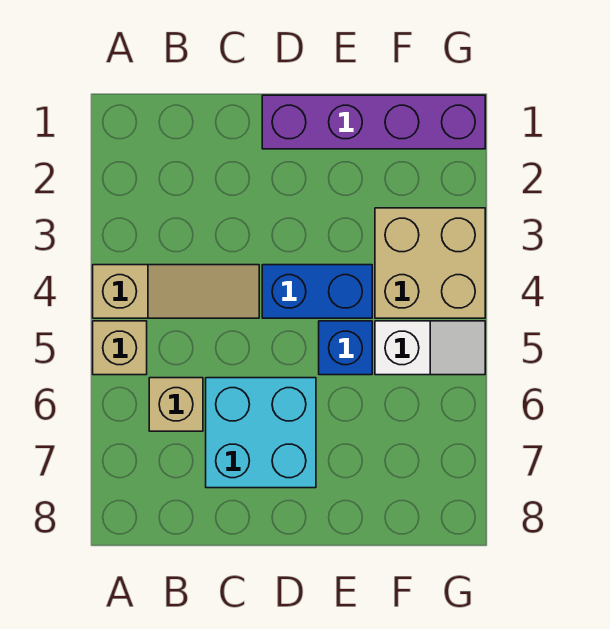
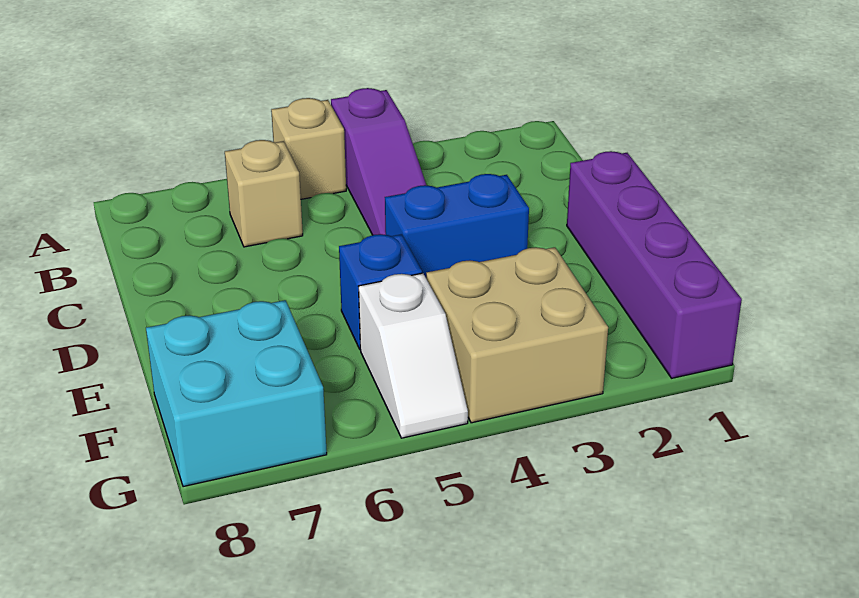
tan slope A4:C4 level 1 top A -> purple slope A4:C4 level 1 top A
cyan brick C6:D7 level 1 -> cyan brick F7:G8 level 1
blue brick D4:E4 level 1 -> blue brick D3:D4 level 1

